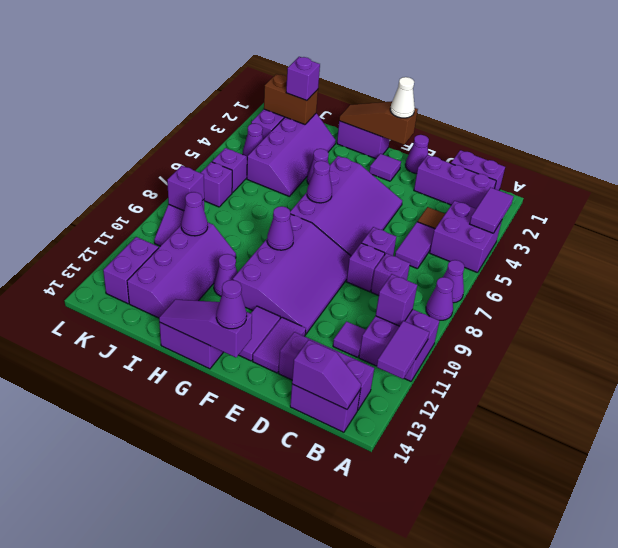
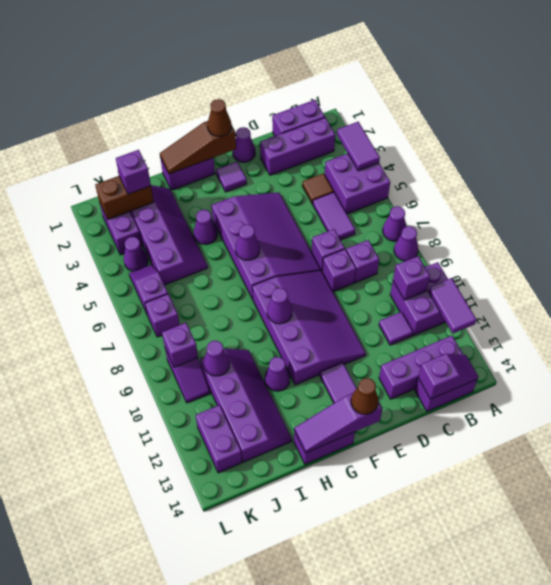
purple tile E12:E13 level 1 -> none
white cone F1 level 3 -> brown cone F1 level 3
purple cone F14 level 3 -> brown cone F14 level 3

